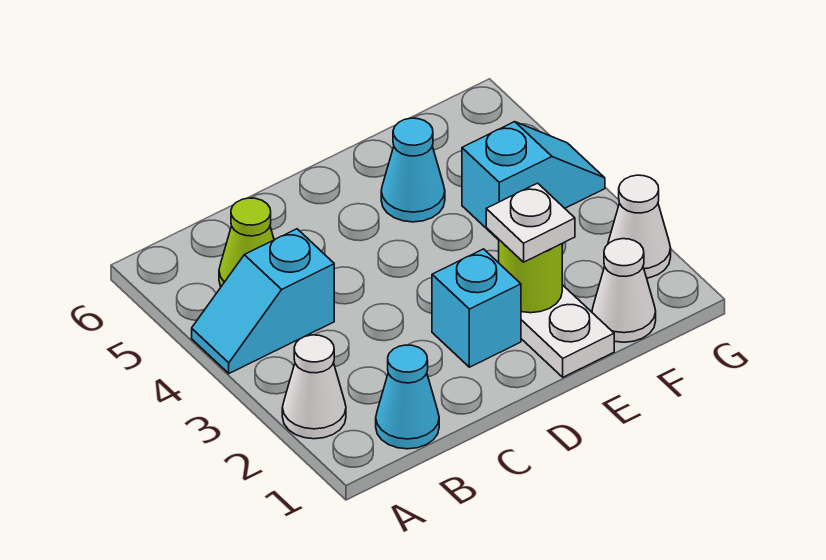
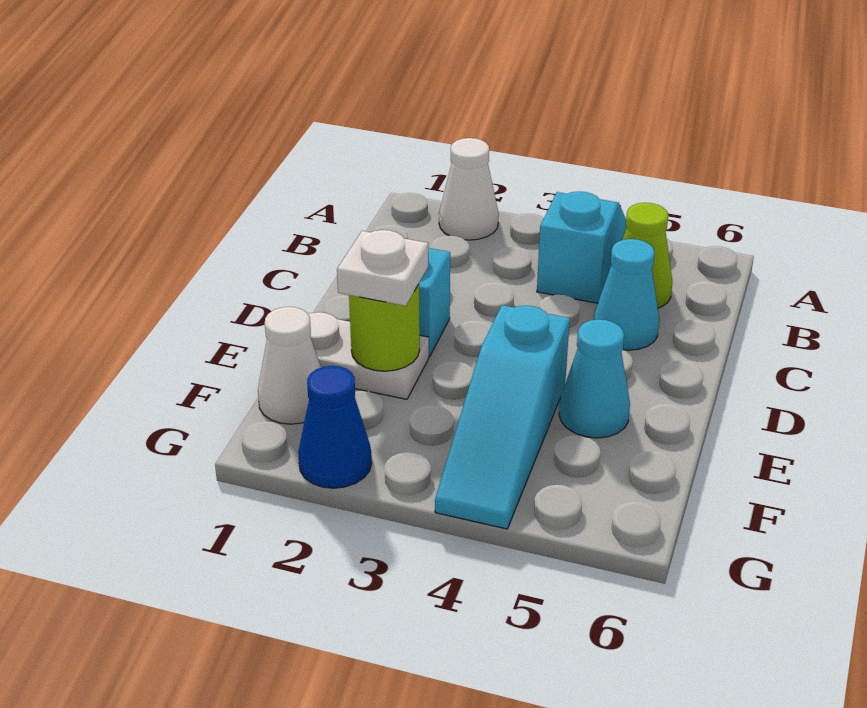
cyan cone B1 level 1 -> cyan cone C5 level 1
cyan slope F4:G4 level 1 top F -> cyan slope E4:G4 level 1 top E
white cone G2 level 1 -> blue cone G2 level 1

